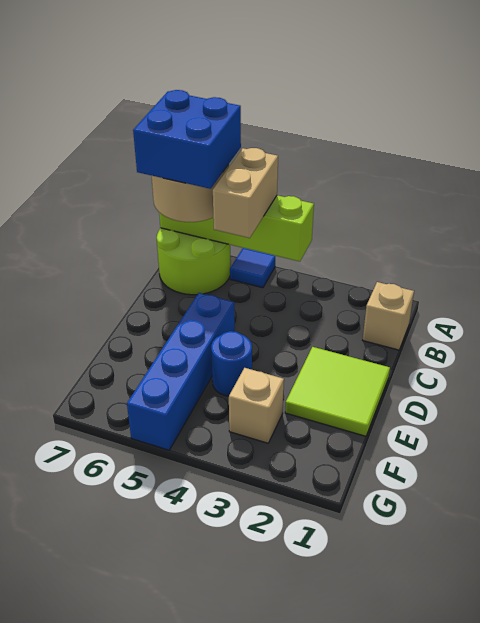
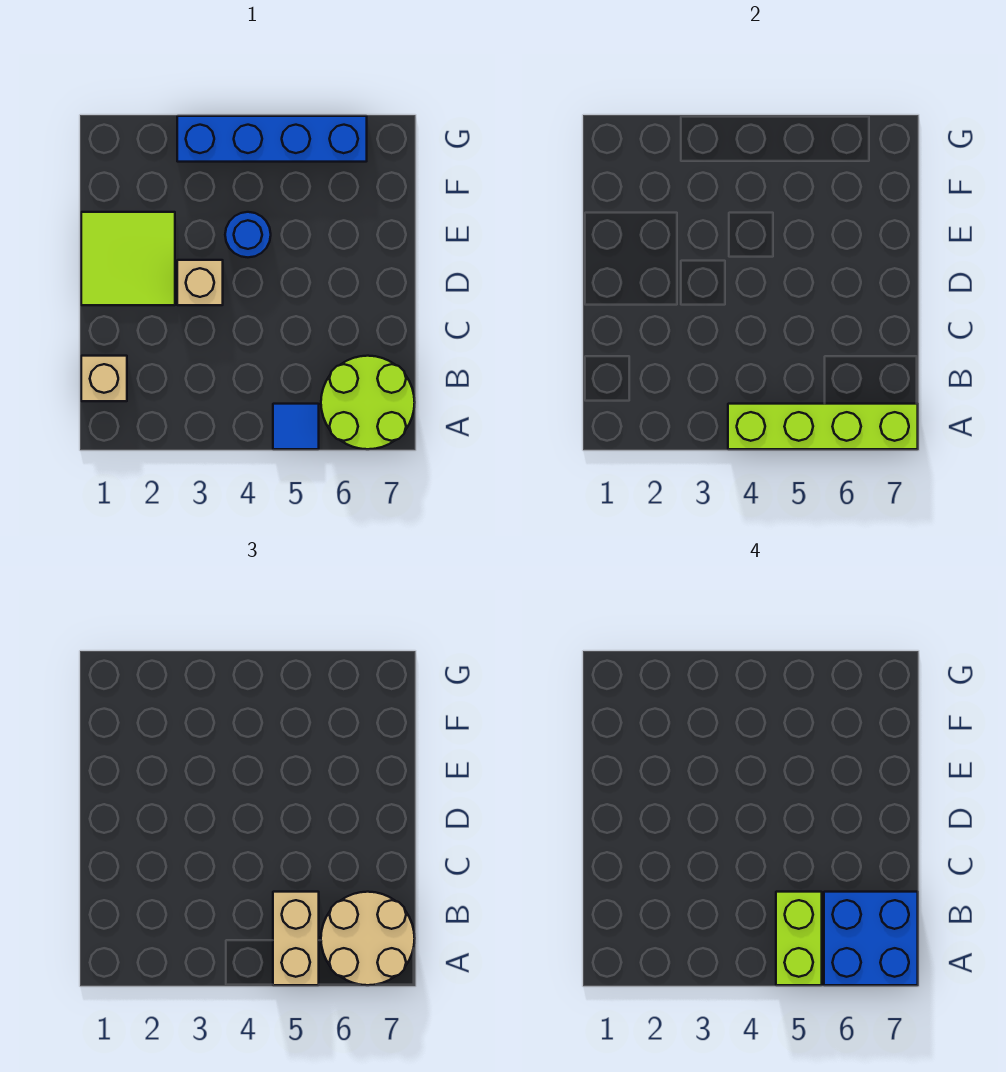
none -> lime brick A5:B5 level 4
blue brick D5:G5 level 1 -> blue brick G3:G6 level 1
tan brick F3 level 1 -> tan brick D3 level 1

